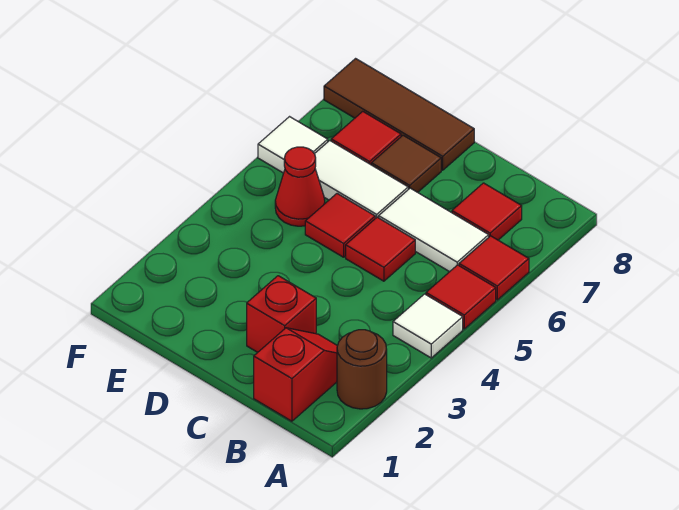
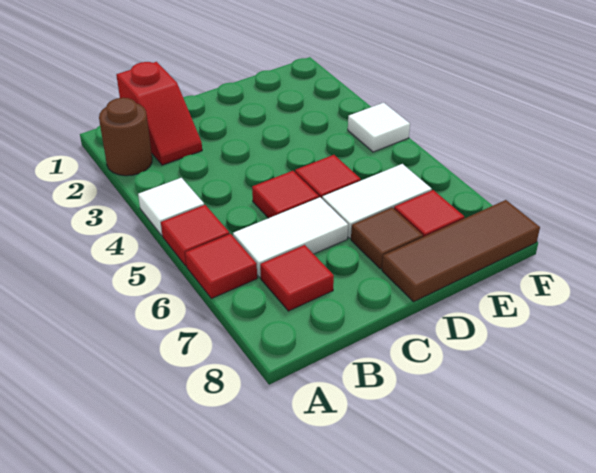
red brick C2 level 1 -> none
red cone E5 level 1 -> none
white tile F6 level 1 -> white tile F4 level 1

